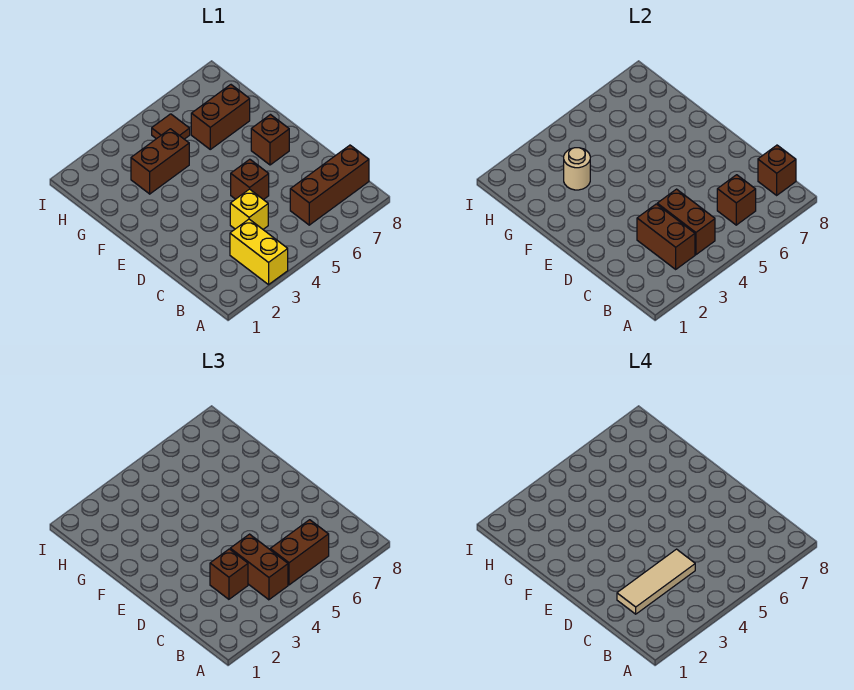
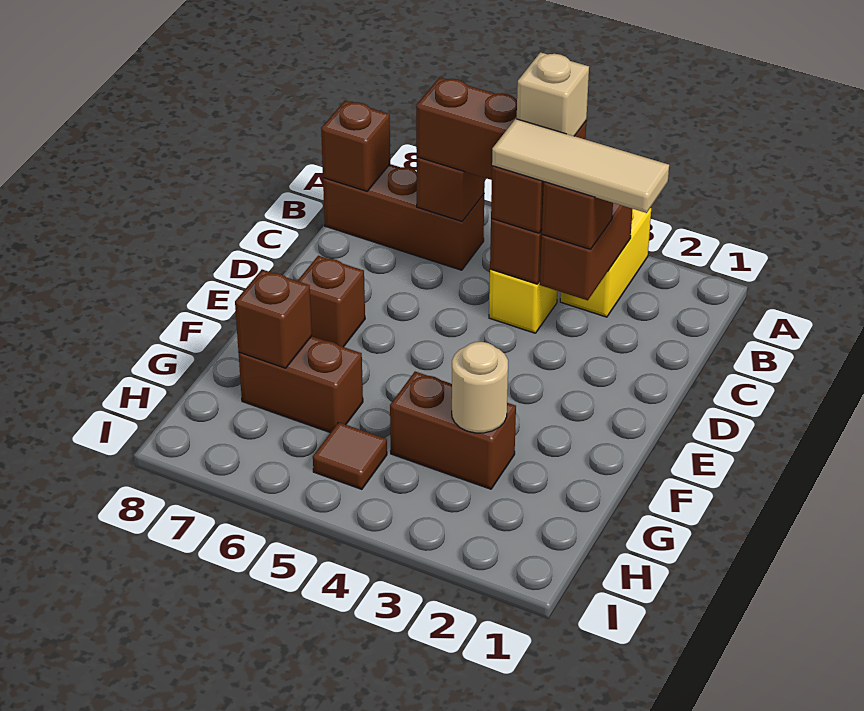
none -> tan brick B4 level 4
brown brick D5 level 1 -> brown brick G7 level 2

